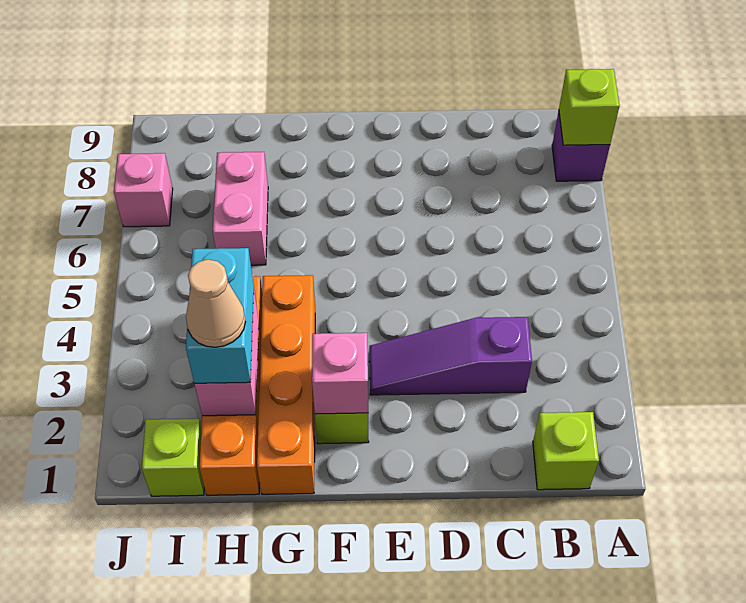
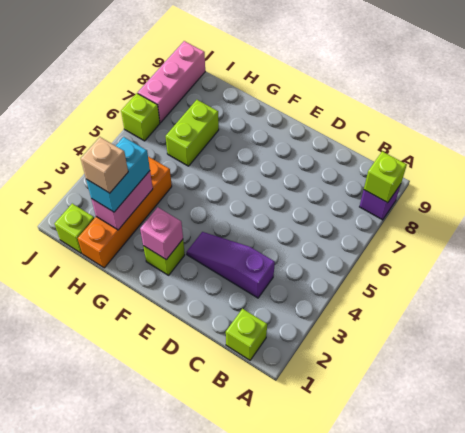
orange brick G1:G4 level 1 -> none
tan cone H2 level 4 -> tan brick H2 level 4
pink brick H6:H7 level 1 -> lime brick H6:H7 level 1
none -> lime brick J6 level 1
pink brick J7 level 1 -> pink brick J7:J9 level 1

